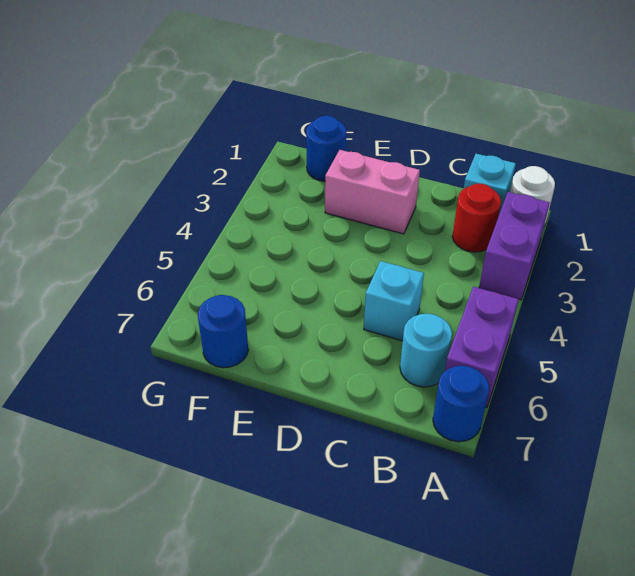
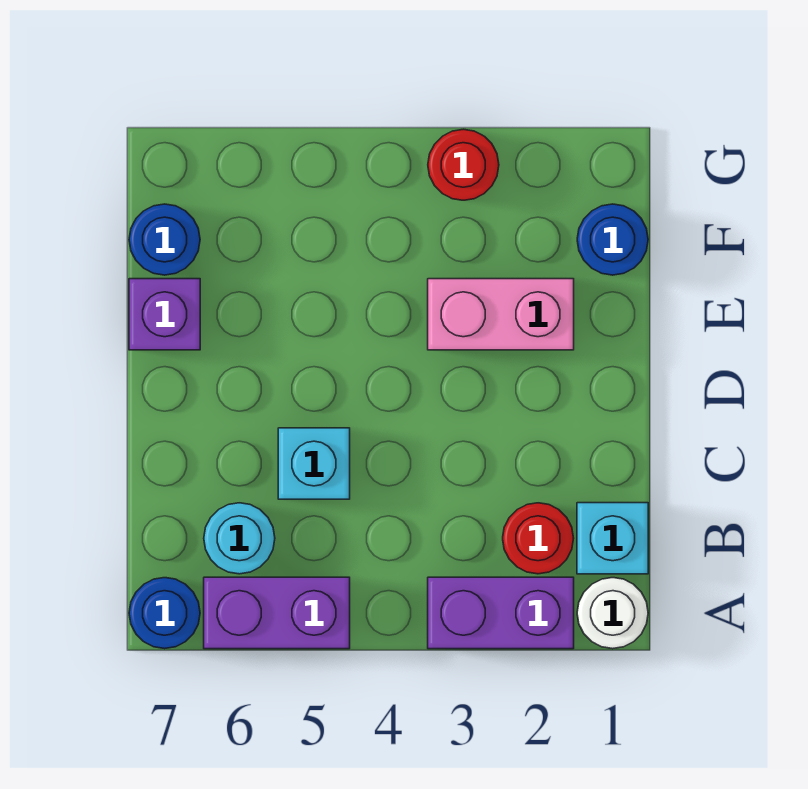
pink brick D2:E2 level 1 -> pink brick E2:E3 level 1
none -> purple brick E7 level 1
none -> red round brick G3 level 1

